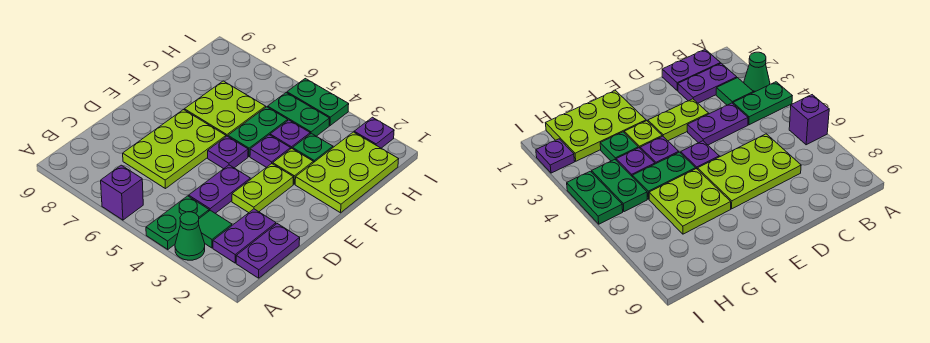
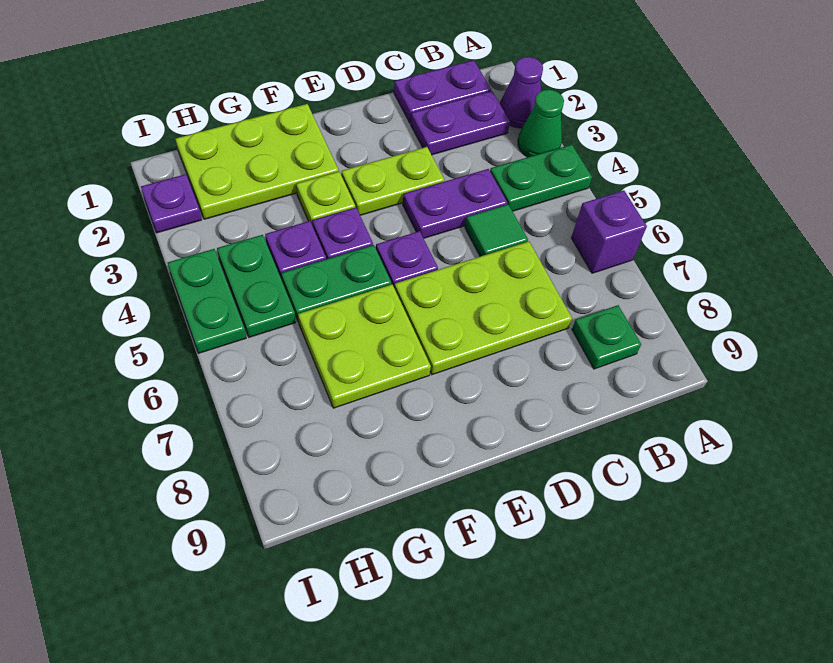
none -> purple cone A2 level 1
green tile B3 level 1 -> green tile C5 level 1
green plate G3 level 1 -> green plate B8 level 1

